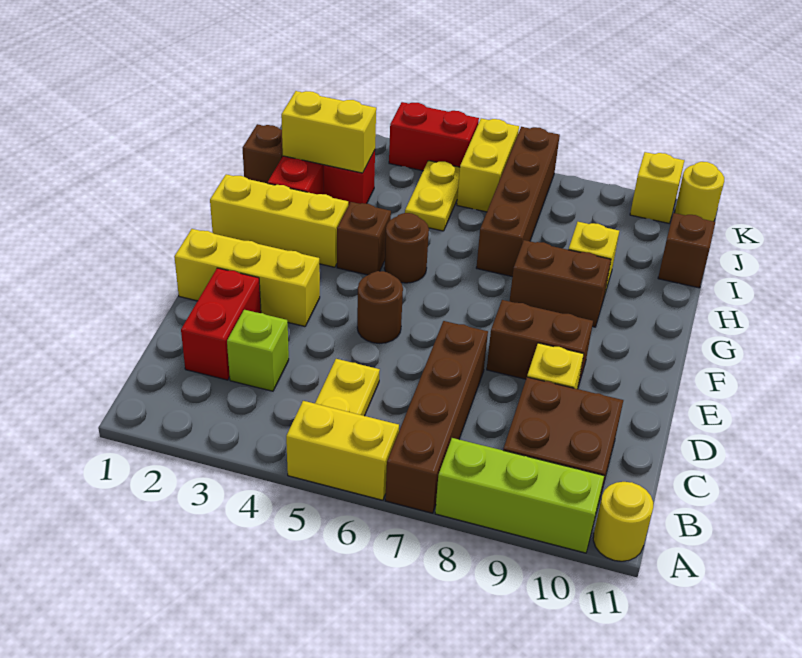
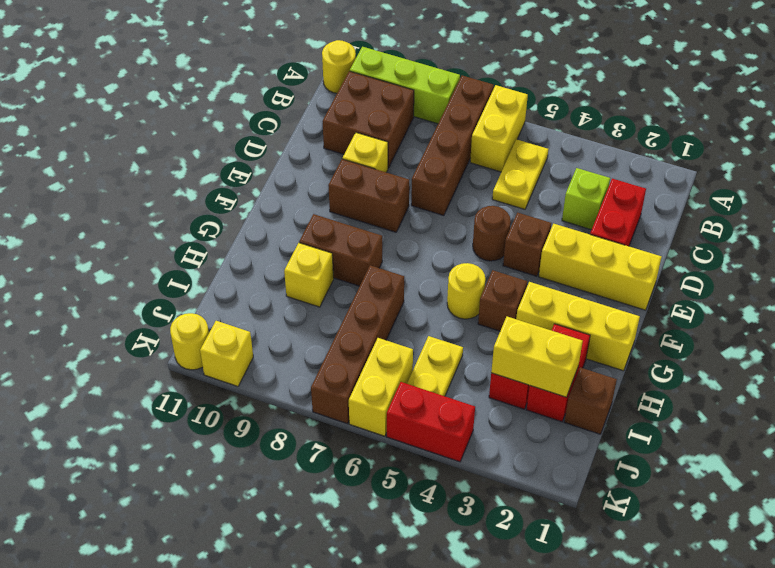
yellow brick A5:A6 level 1 -> yellow brick A6:B6 level 1
brown round brick G5 level 1 -> yellow round brick G5 level 1
brown brick I11 level 1 -> brown brick E4 level 1

